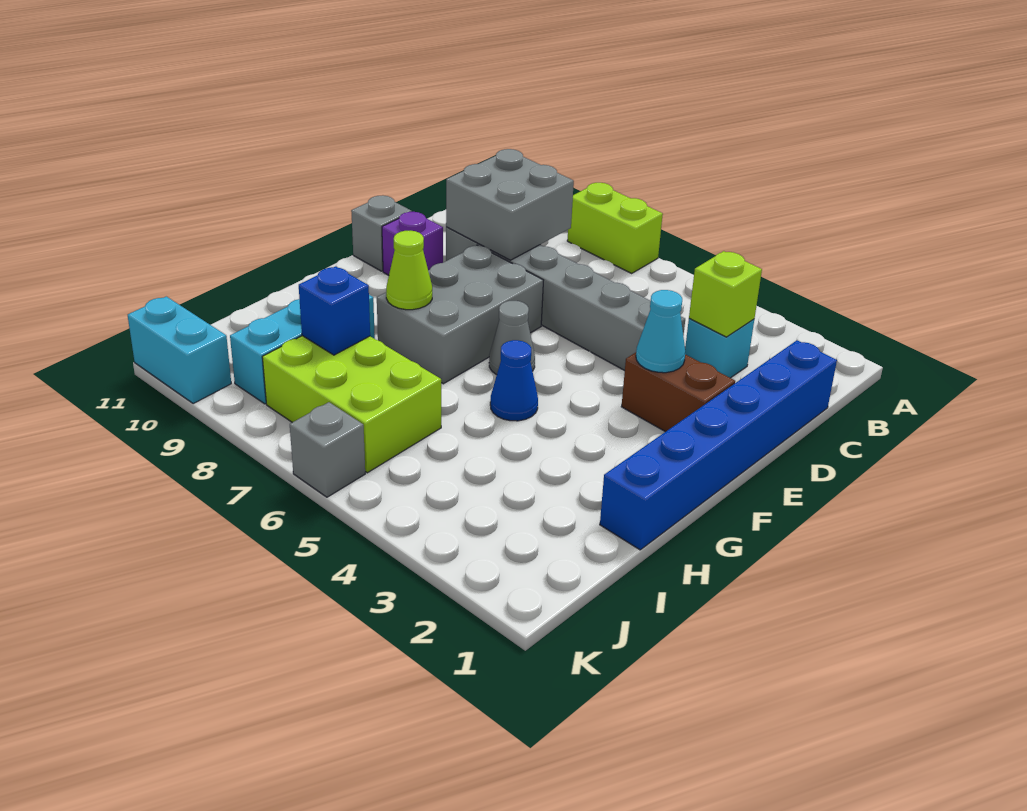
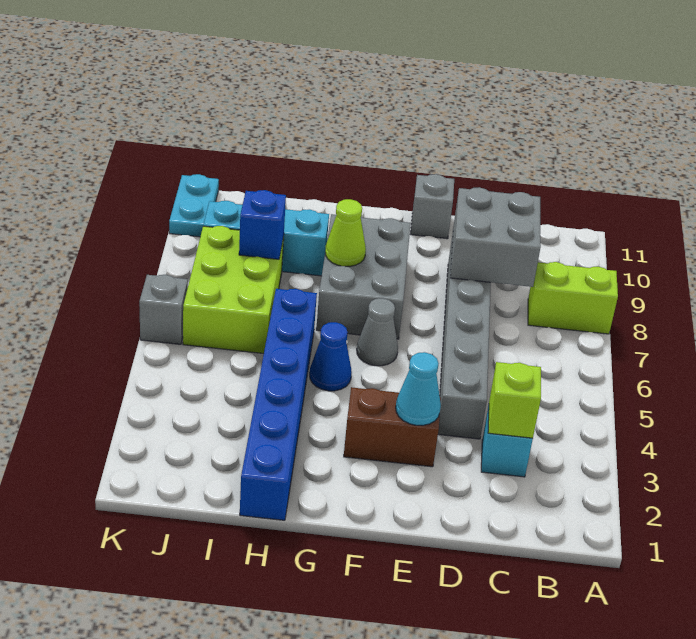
lime brick A7:A8 level 1 -> lime brick A8:B8 level 1
blue brick C1:H1 level 1 -> blue brick H1:H6 level 1
brown brick E2:E3 level 1 -> brown brick E3:F3 level 1
grey brick E7:G8 level 1 -> grey brick F7:G9 level 1
purple brick E10 level 1 -> none
cyan brick K10:K11 level 1 -> cyan plate K10:K11 level 1

